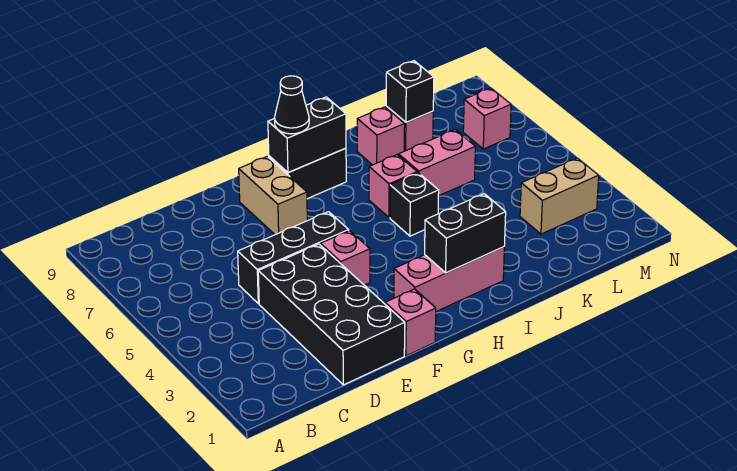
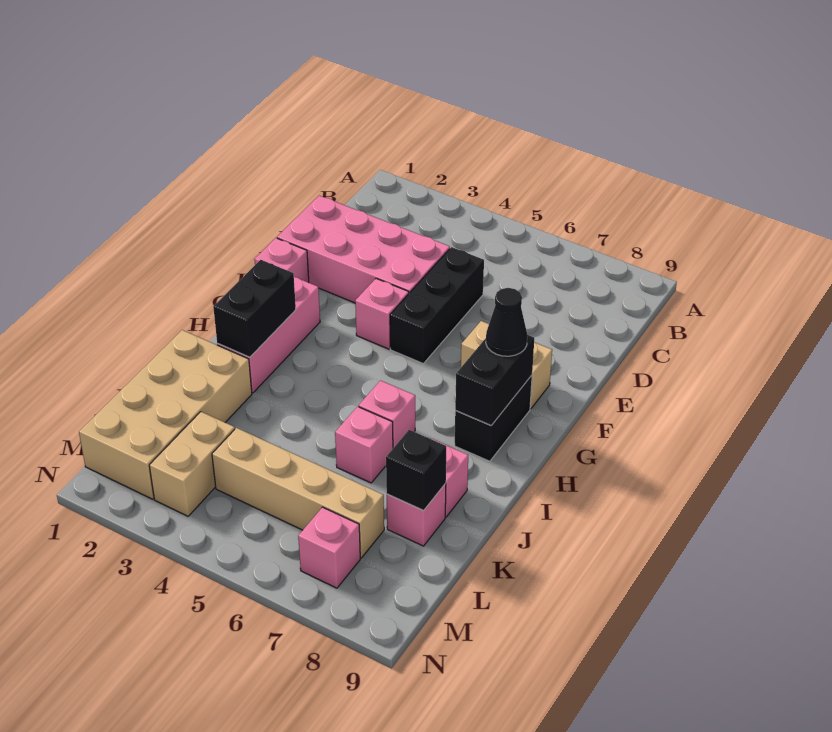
black brick D1:E4 level 1 -> pink brick D1:E4 level 1
black brick I5 level 1 -> none
none -> tan brick J1:M2 level 1
pink brick J6:K6 level 1 -> pink brick J6 level 1
none -> tan brick L4:L7 level 1

